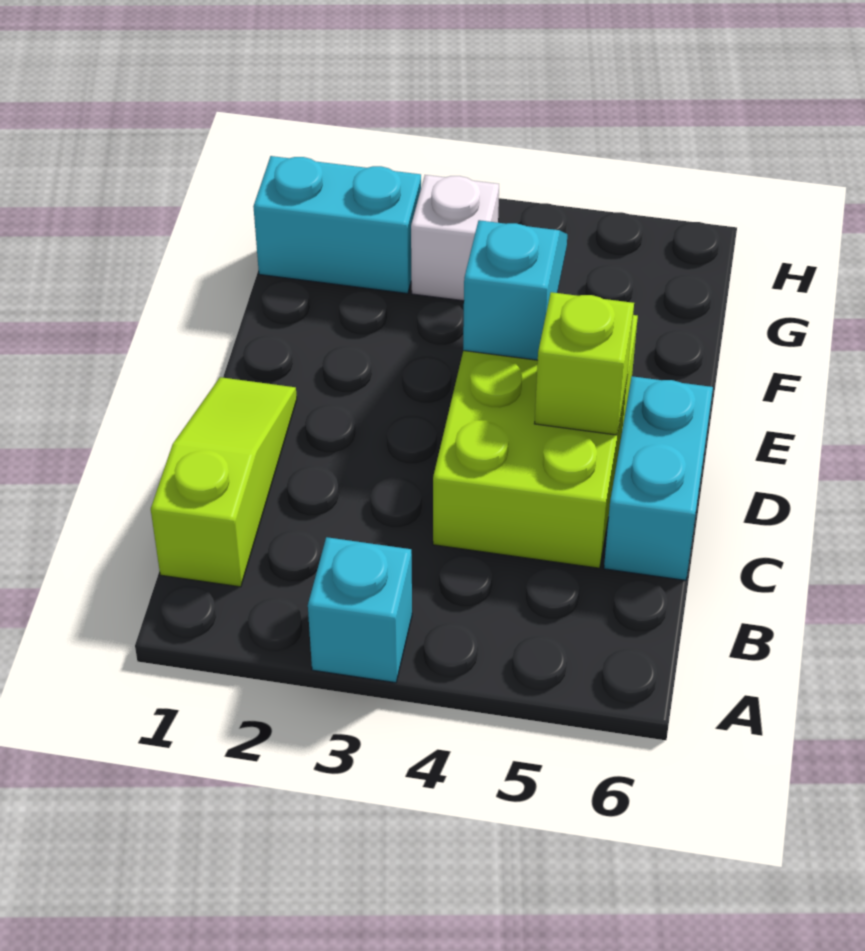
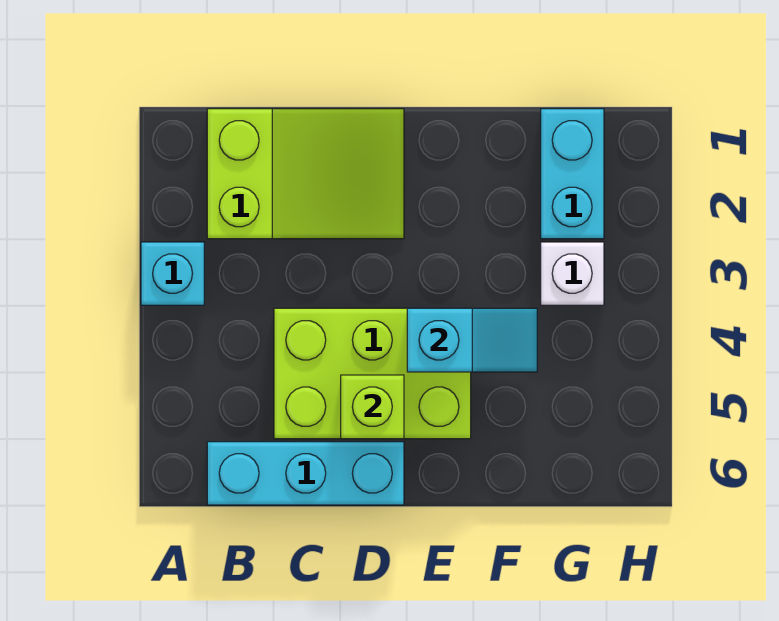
lime slope B1:D1 level 1 top B -> lime slope B1:D2 level 1 top B
cyan brick C6:D6 level 1 -> cyan brick B6:D6 level 1

